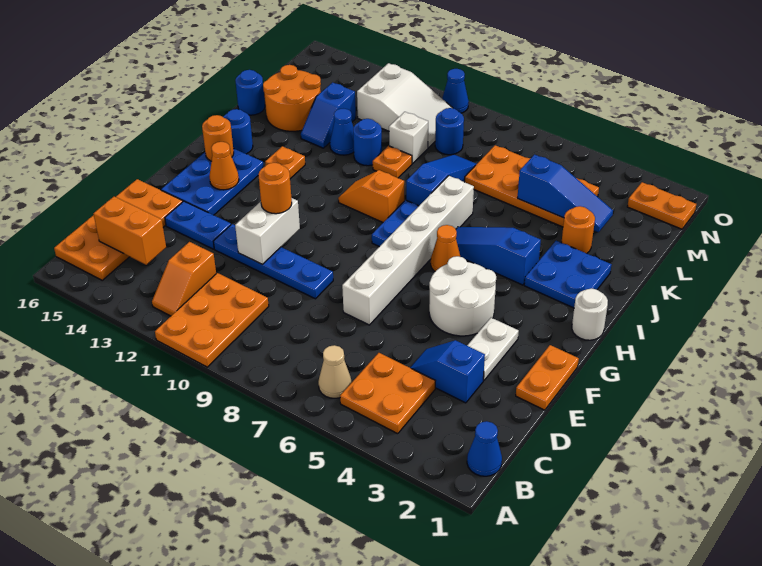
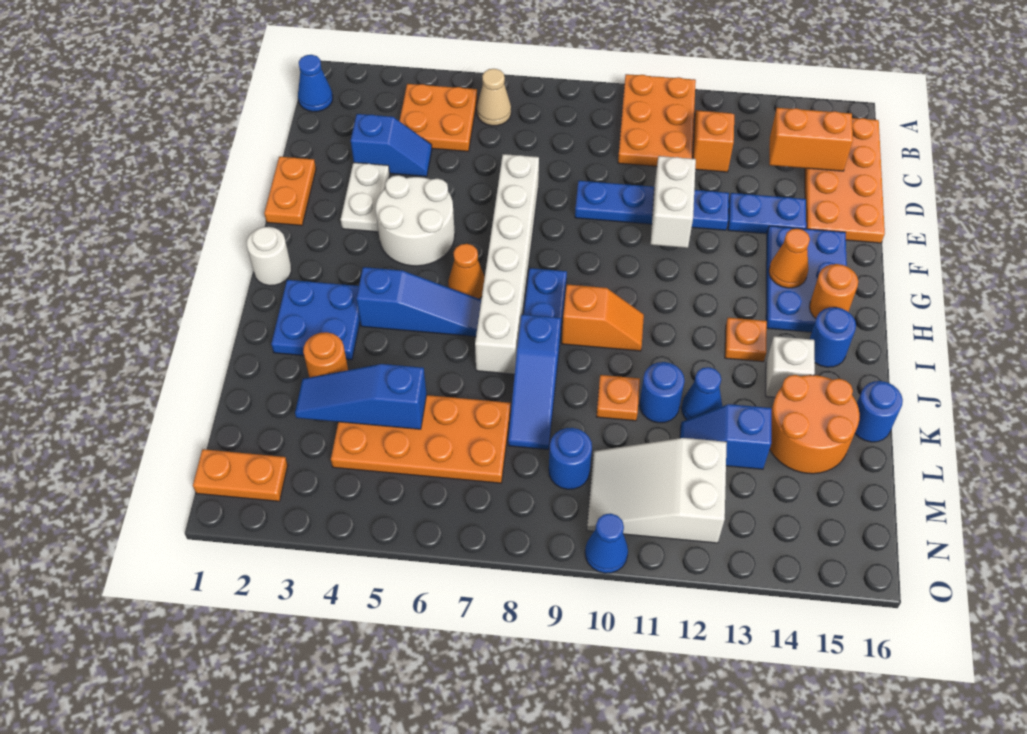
orange round brick F11 level 3 -> none
blue slope K13:L13 level 1 top L -> blue slope L12:L13 level 1 top 13
white brick L10 level 1 -> white brick J14 level 1

